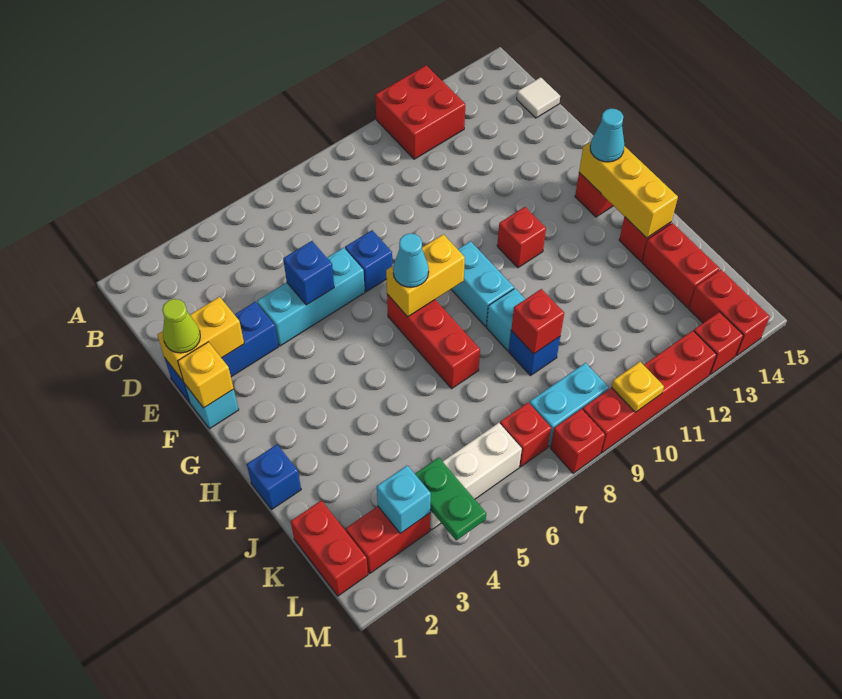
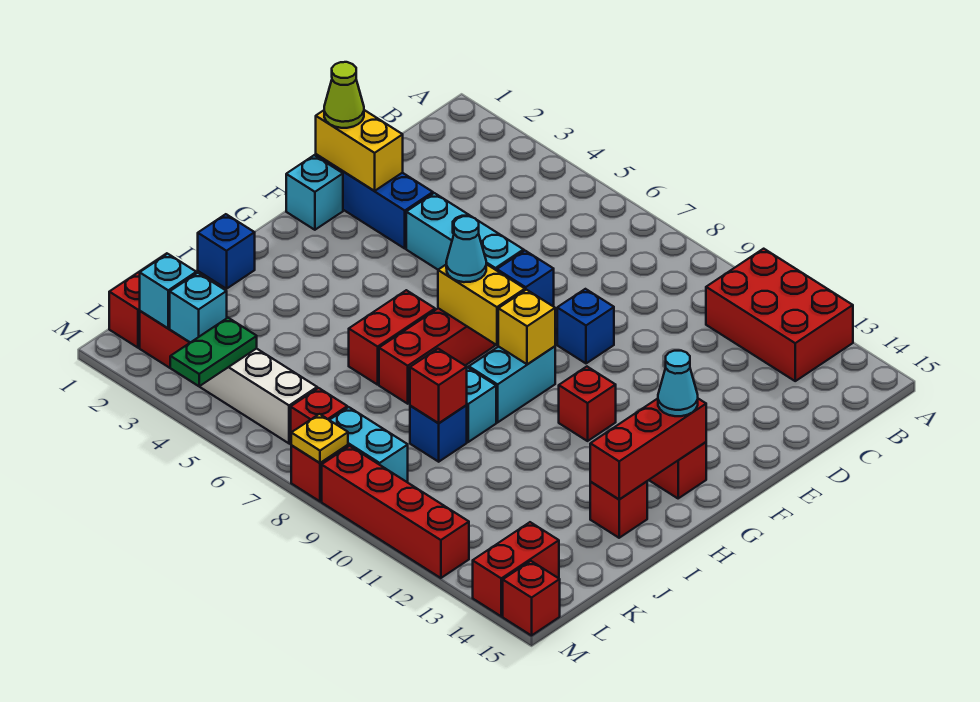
red brick A11:B12 level 1 -> red brick A11:B13 level 1
white tile C15 level 1 -> none
blue brick E5 level 2 -> blue brick E9 level 1
yellow brick F1 level 2 -> yellow brick G9 level 2
yellow brick G14:I14 level 2 -> red brick G14:I14 level 2
red brick J14:K14 level 1 -> red brick H6:I6 level 1
none -> cyan brick L2 level 2
yellow plate M10 level 2 -> yellow plate M8 level 2
red brick M13 level 1 -> red brick M15 level 1

